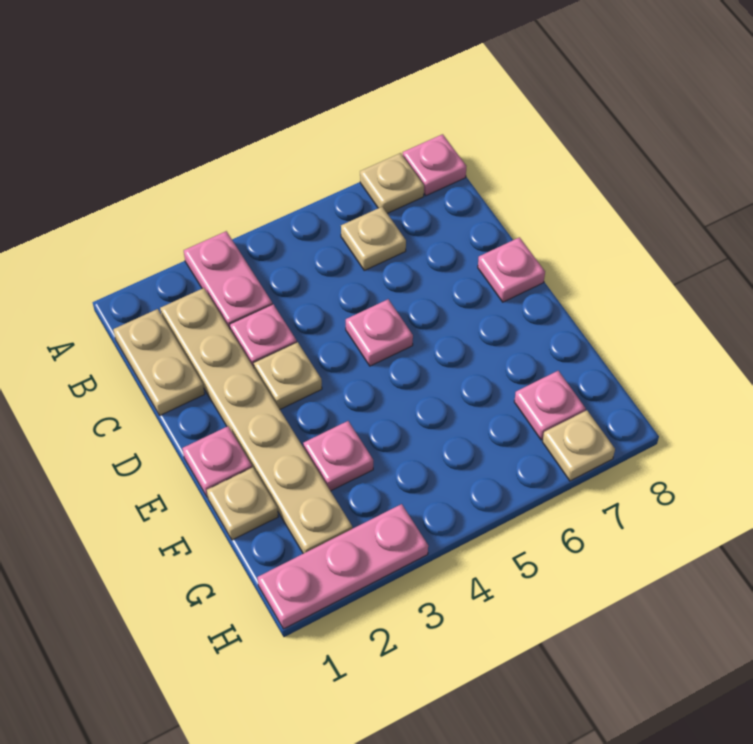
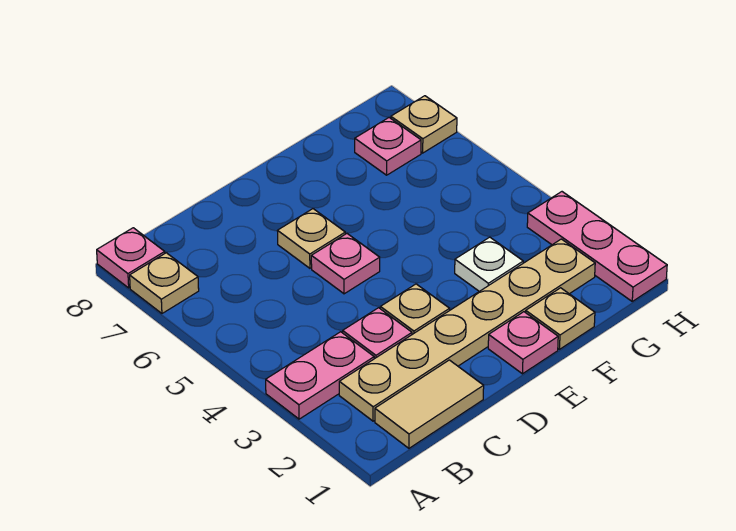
tan plate B1:C1 level 1 -> tan tile B1:C1 level 1
tan plate B6 level 1 -> tan plate D6 level 1
pink plate D8 level 1 -> none
pink plate F3 level 1 -> white plate F3 level 1

